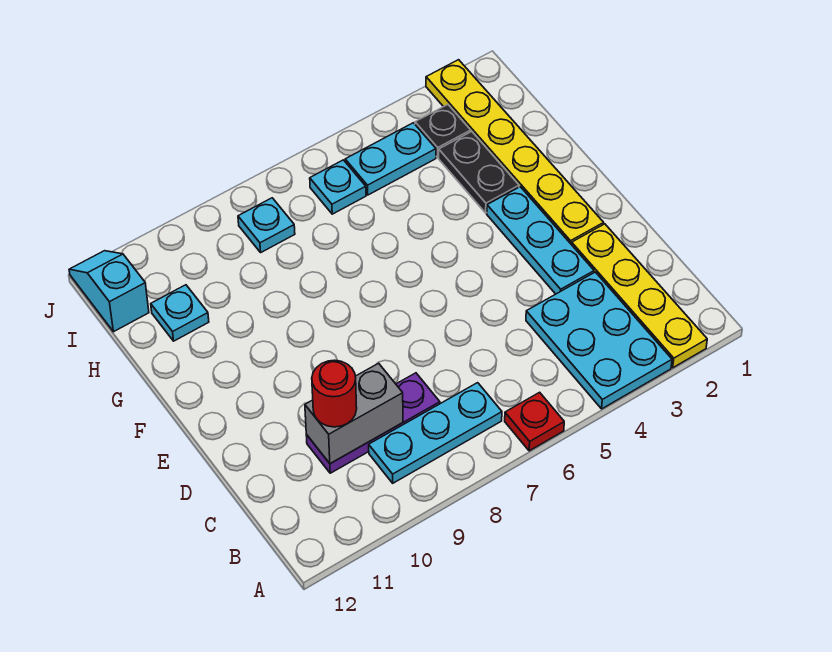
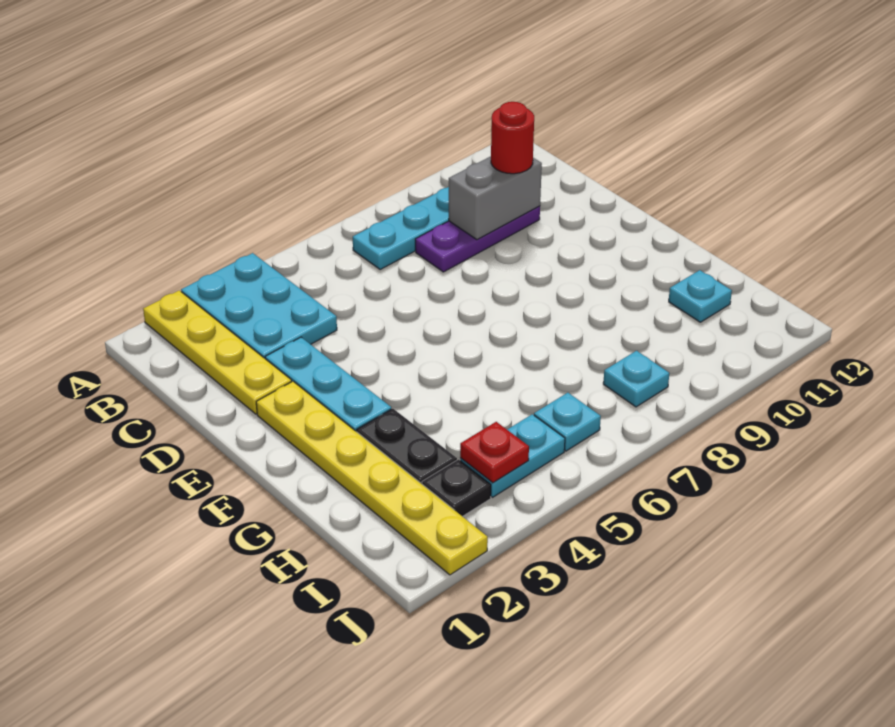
red plate A6 level 1 -> red plate I4 level 2
cyan slope I12:J12 level 1 top I -> none

